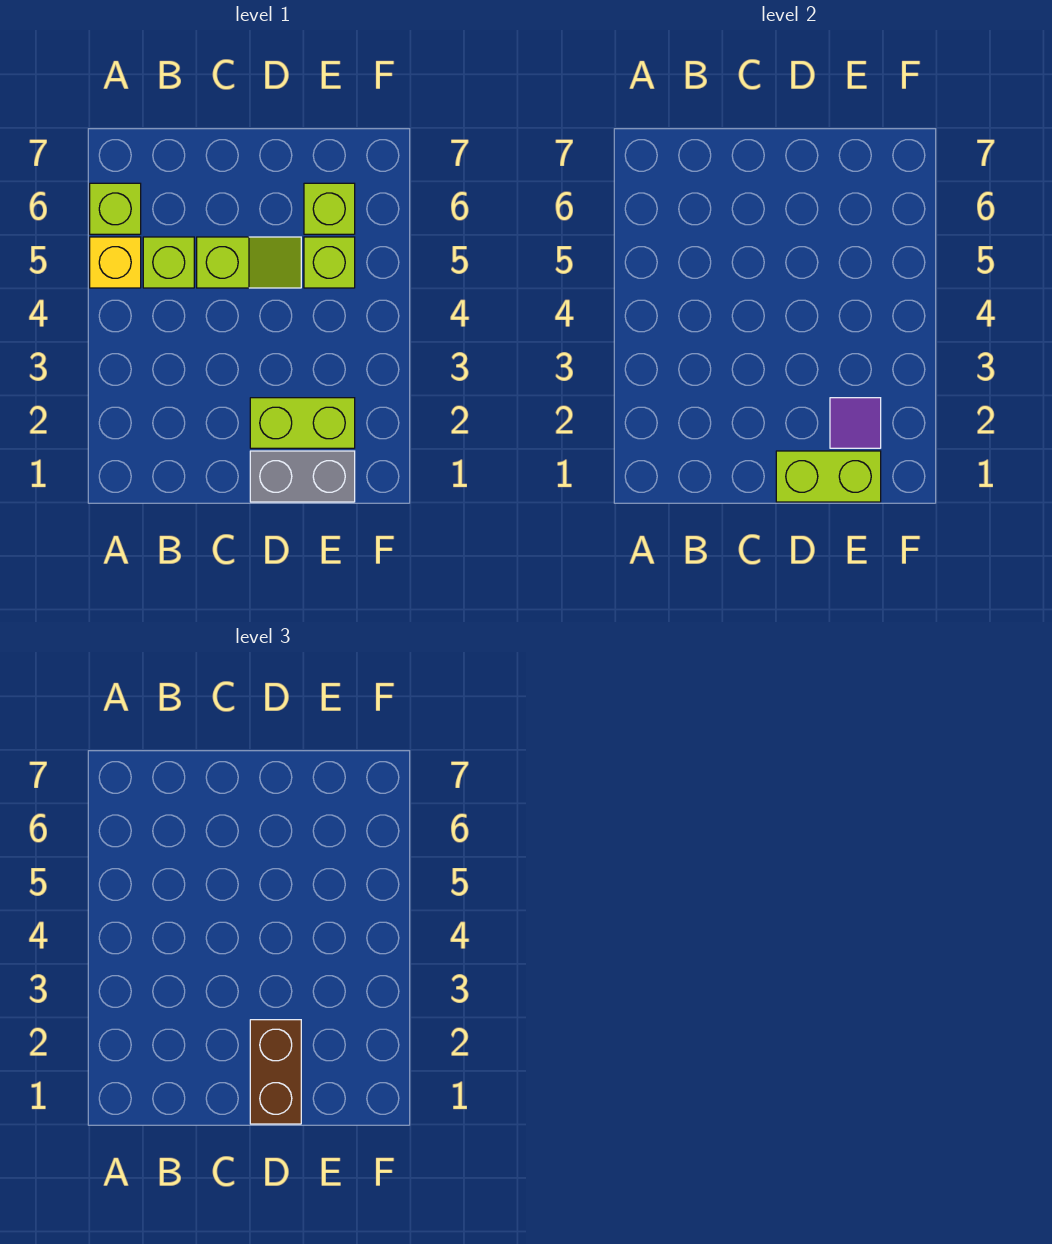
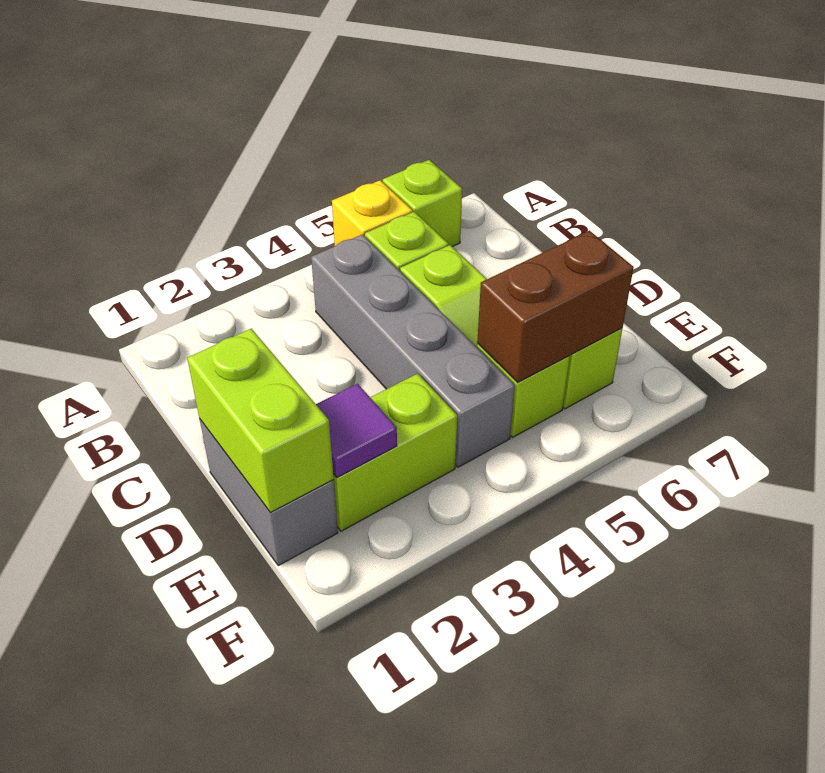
none -> grey brick B4:E4 level 1
brown brick D1:D2 level 3 -> brown brick E5:E6 level 2
lime brick D2:E2 level 1 -> lime brick E2:E3 level 1

